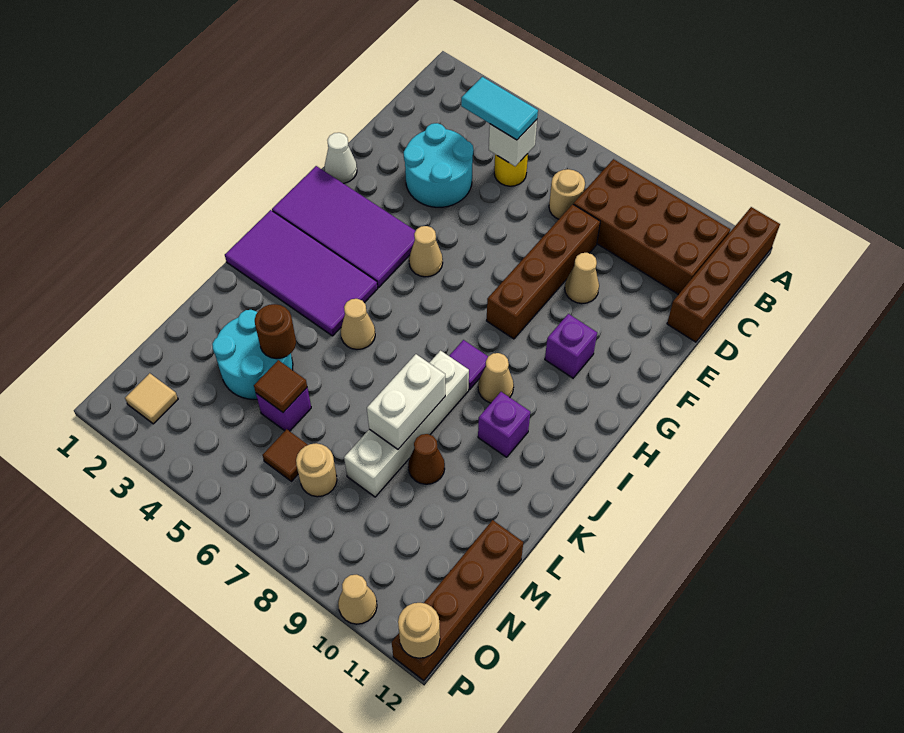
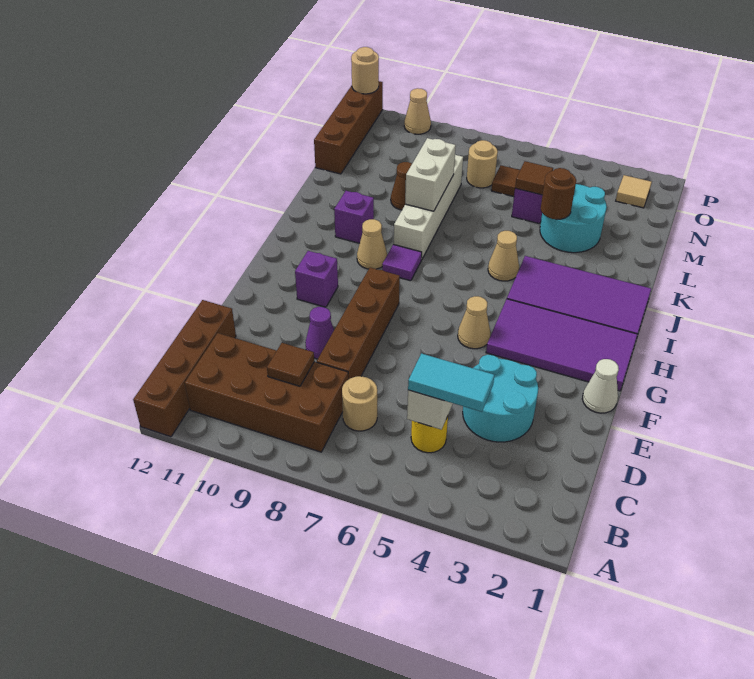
none -> brown tile C9 level 2
tan cone E9 level 1 -> purple cone E9 level 1

